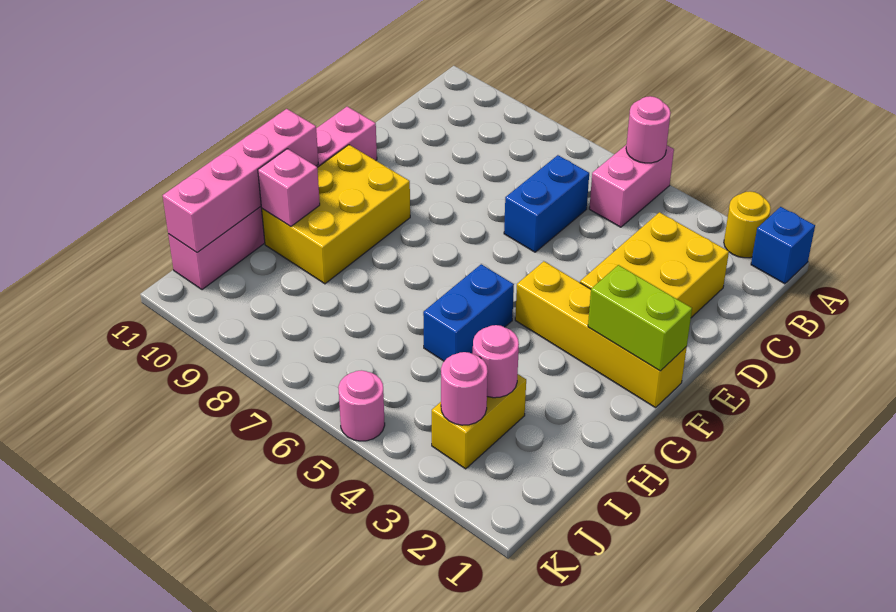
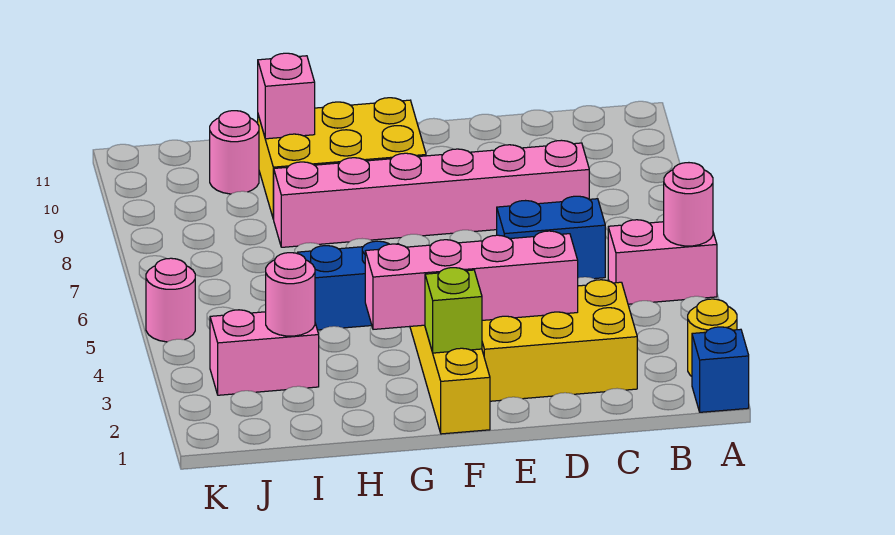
pink brick E11:J11 level 1 -> pink brick C8:H8 level 1
lime brick F1:F2 level 2 -> lime brick F2 level 2
pink brick G11:J11 level 2 -> pink brick D3:G3 level 2
yellow brick I3:J3 level 1 -> pink brick I3:J3 level 1
pink round brick J3 level 2 -> pink round brick I10 level 1

